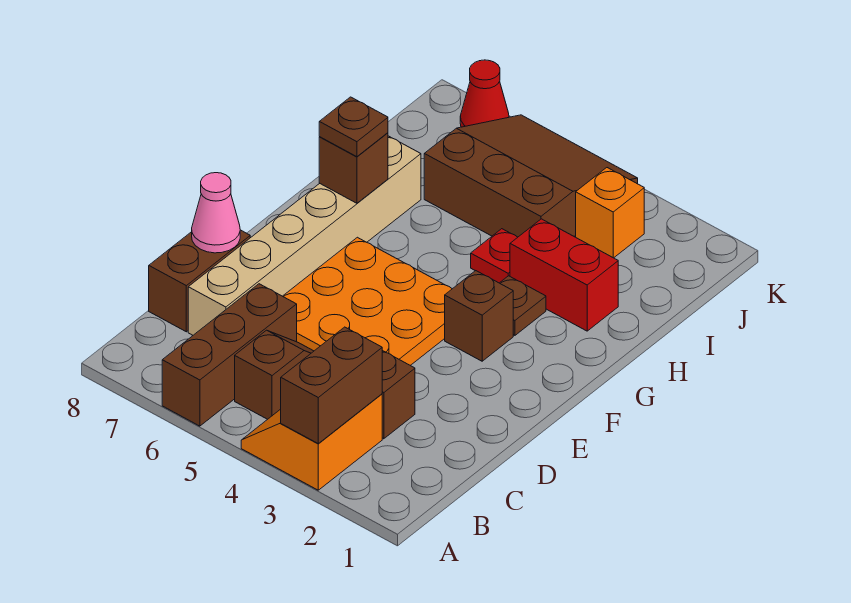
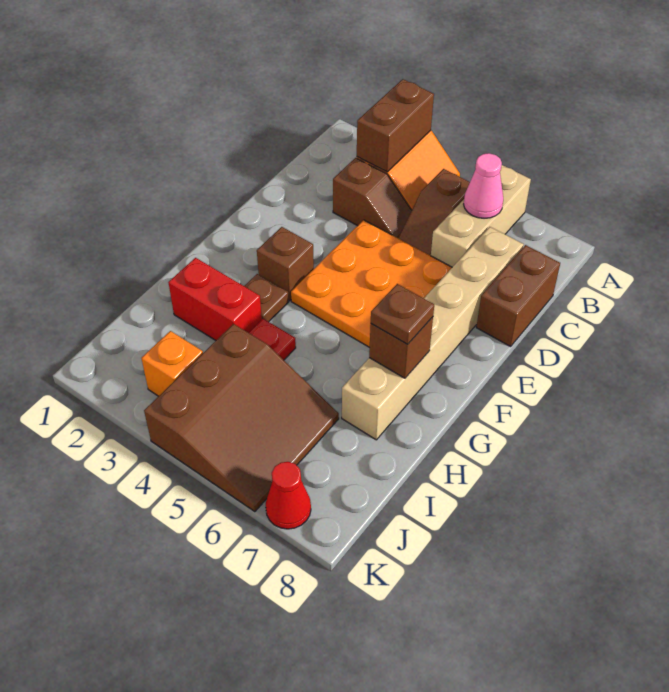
brown brick A6:C6 level 1 -> tan brick A6:C6 level 1
pink cone D8 level 2 -> pink cone B6 level 2
brown slope I4:K6 level 1 top I -> brown slope I4:K6 level 1 top 4

